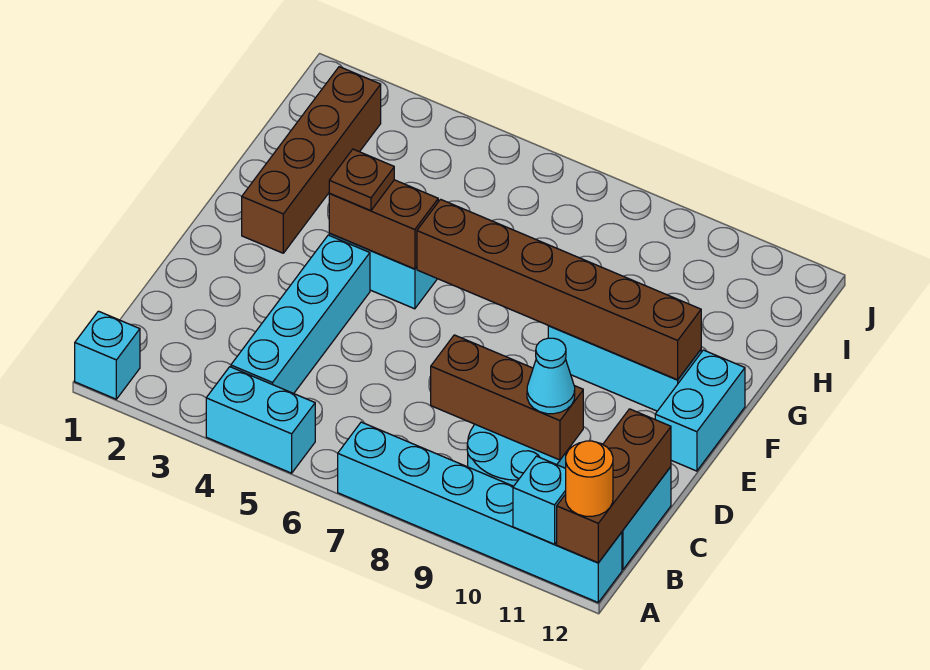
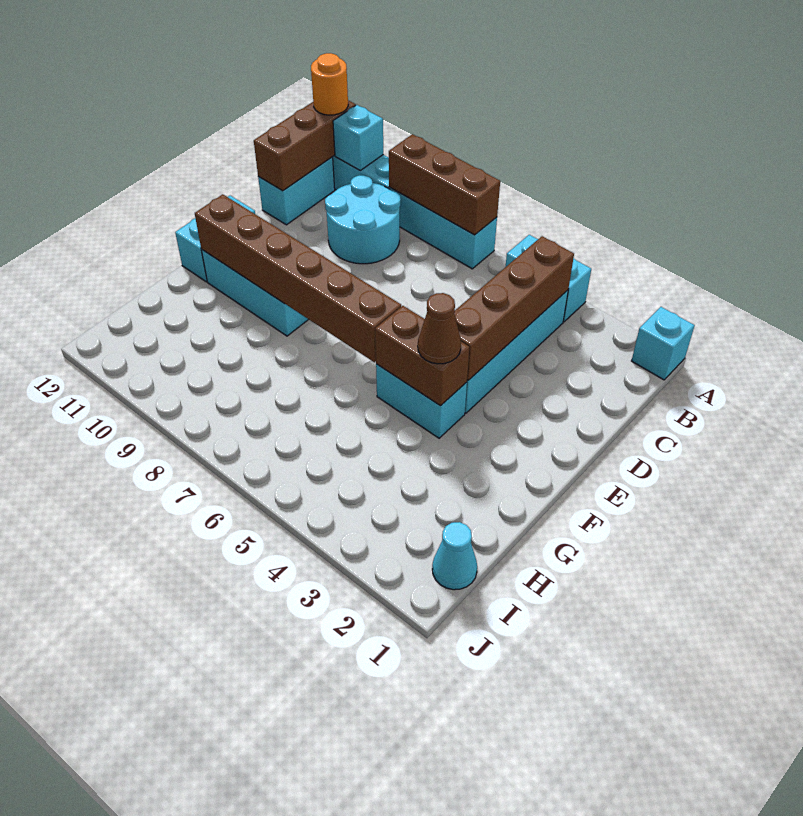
brown brick C8:C10 level 2 -> brown brick A7:A9 level 2
cyan cone C10 level 3 -> cyan cone I1 level 1
brown brick F2:I2 level 1 -> brown brick B4:E4 level 2
brown plate F4 level 3 -> brown cone F4 level 3

